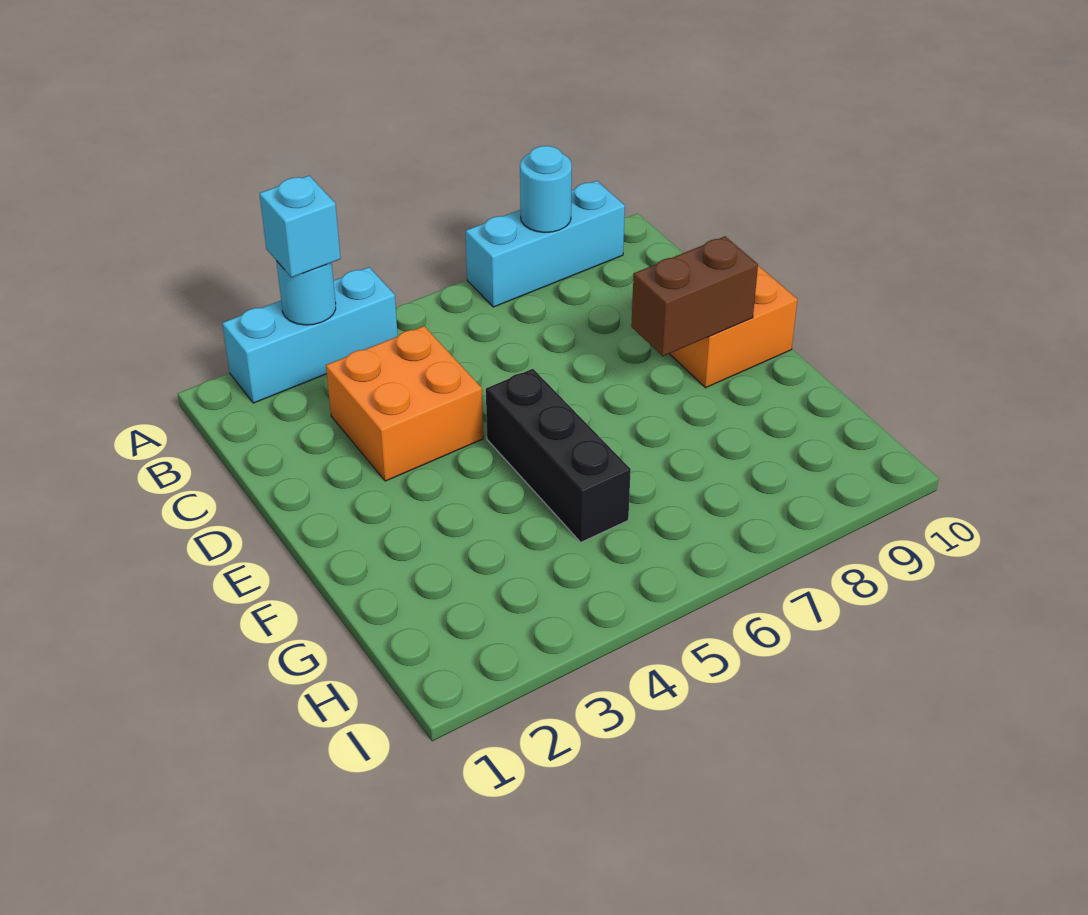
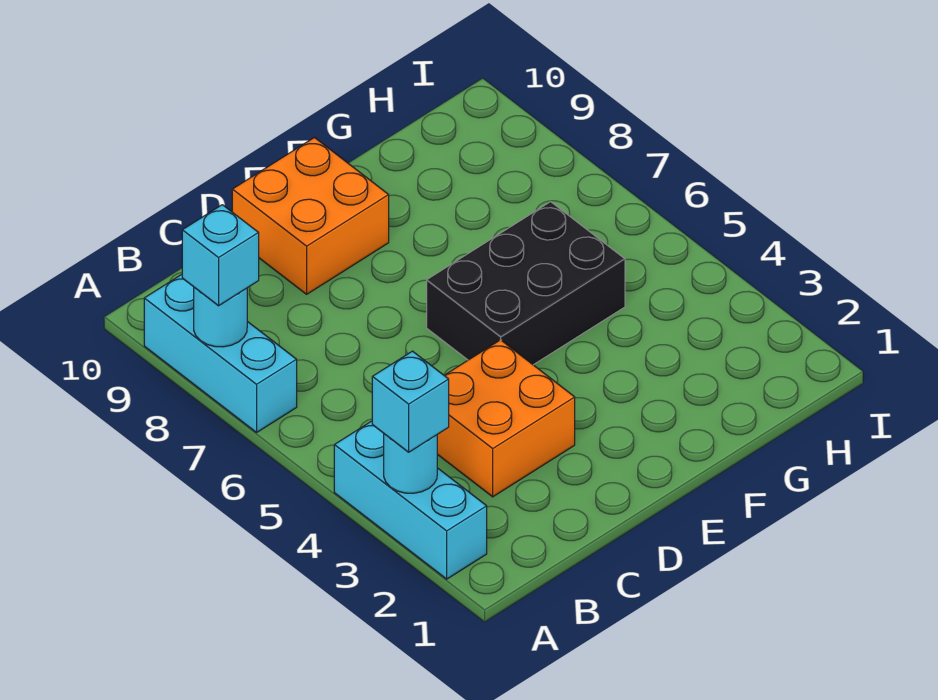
none -> cyan brick A8 level 3
black brick E5:G5 level 1 -> black brick E5:G6 level 1
brown brick E8:E9 level 2 -> none

